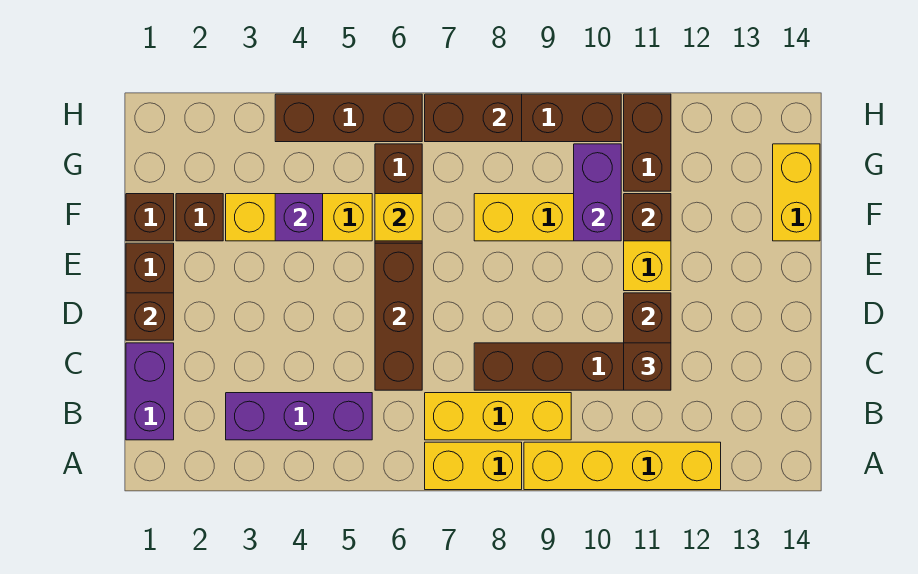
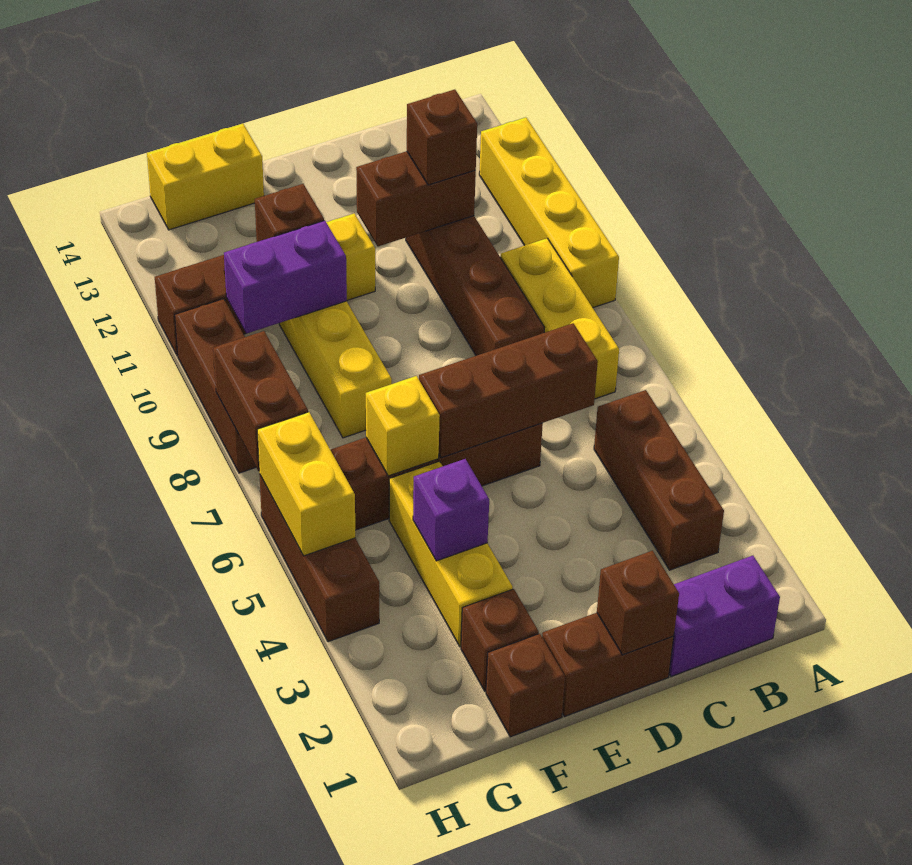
yellow brick A7:A8 level 1 -> yellow brick H5:H6 level 2
purple brick B3:B5 level 1 -> brown brick B3:B5 level 1

